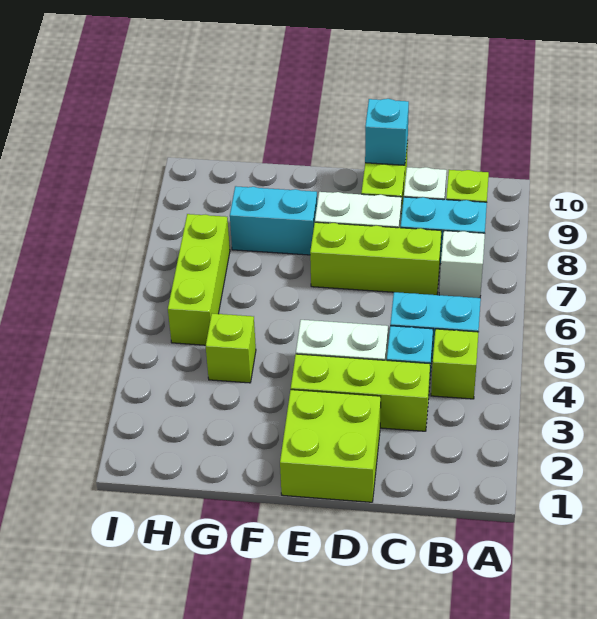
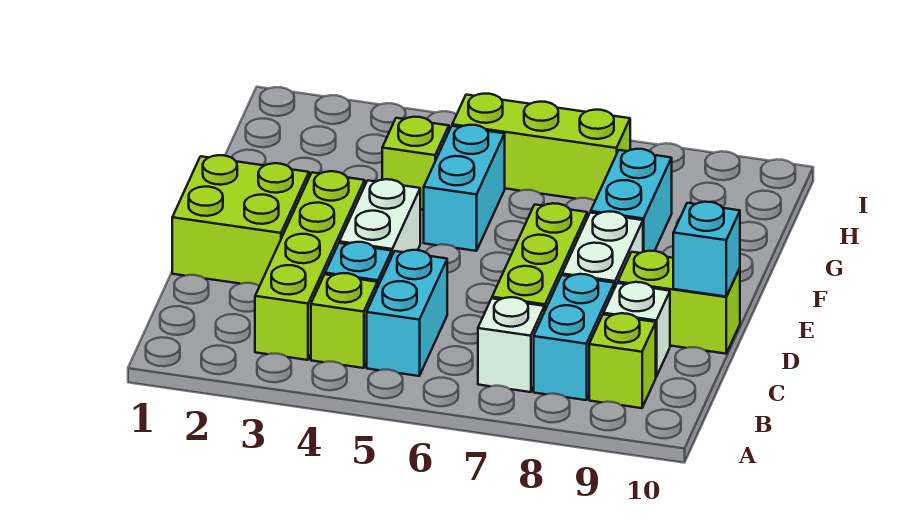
lime brick C3:E3 level 1 -> lime brick B3:E3 level 1
none -> cyan brick F5:G5 level 1

